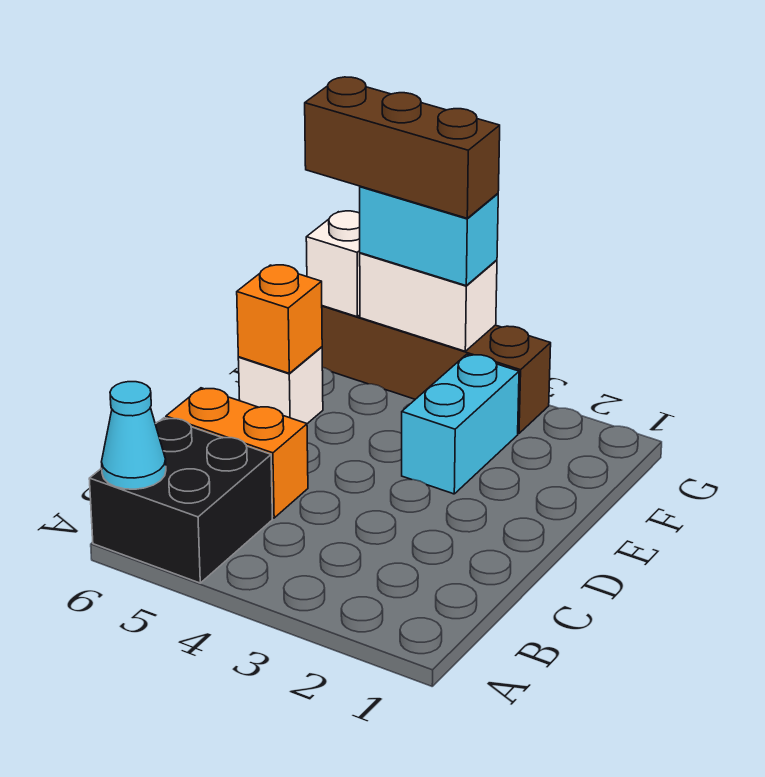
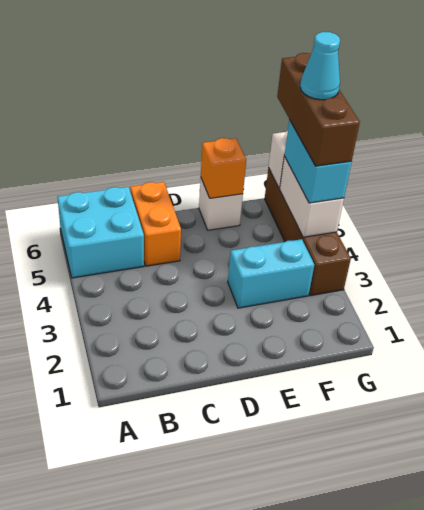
black brick A5:B6 level 1 -> cyan brick A5:B6 level 1
cyan cone A6 level 2 -> cyan cone G5 level 5

